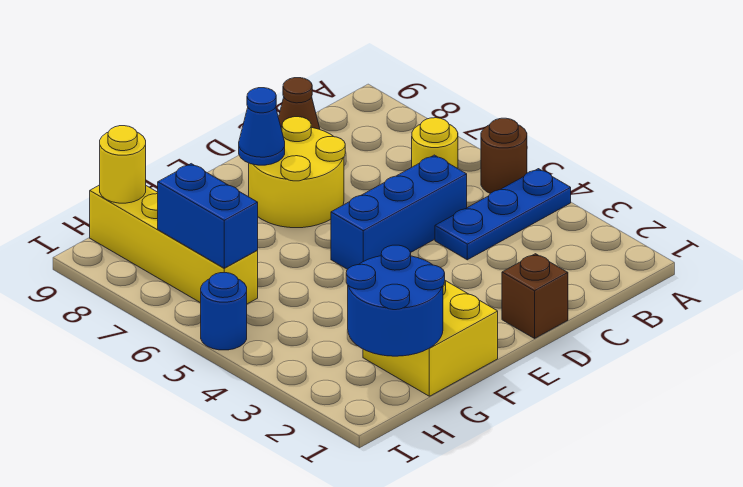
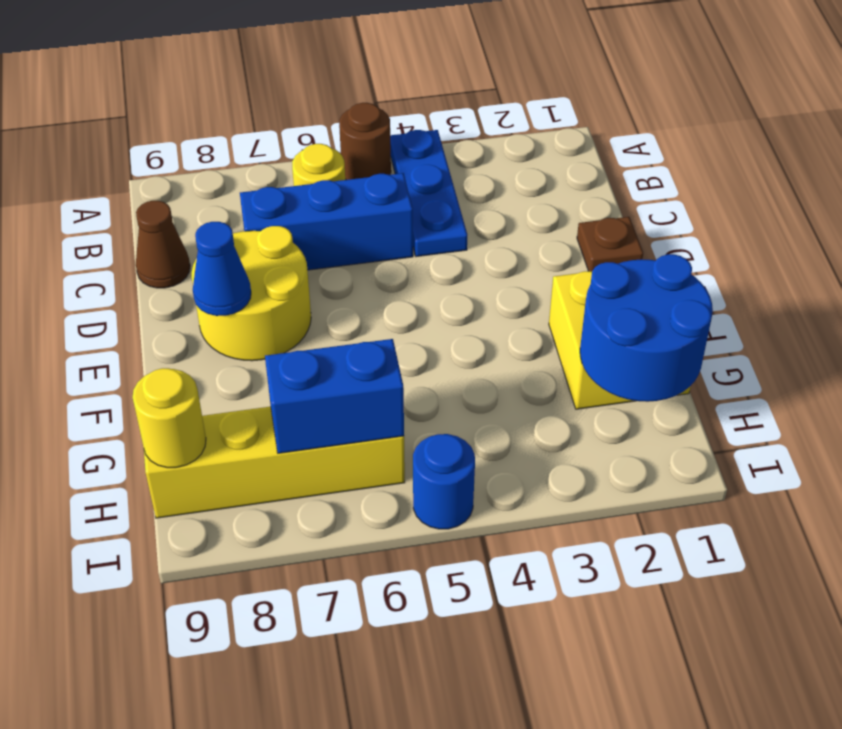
blue brick C5:E5 level 1 -> blue brick C5:C7 level 1
brown brick D1 level 1 -> brown plate D1 level 1

